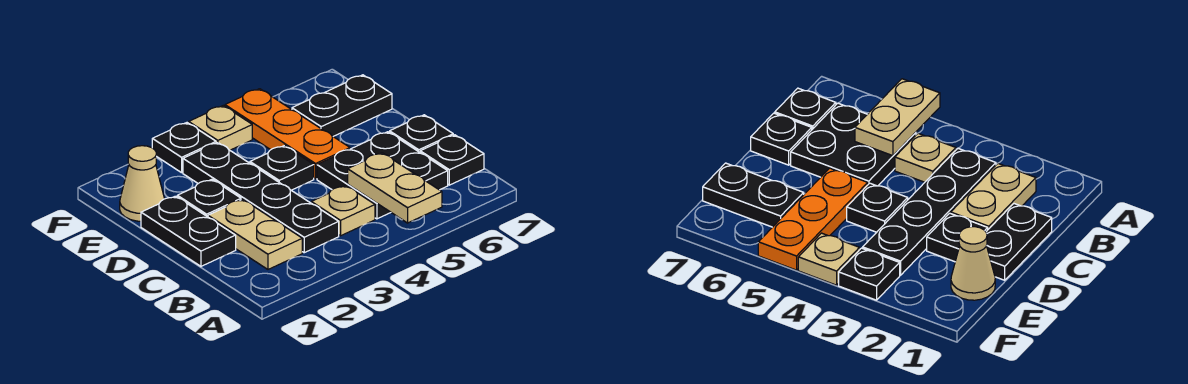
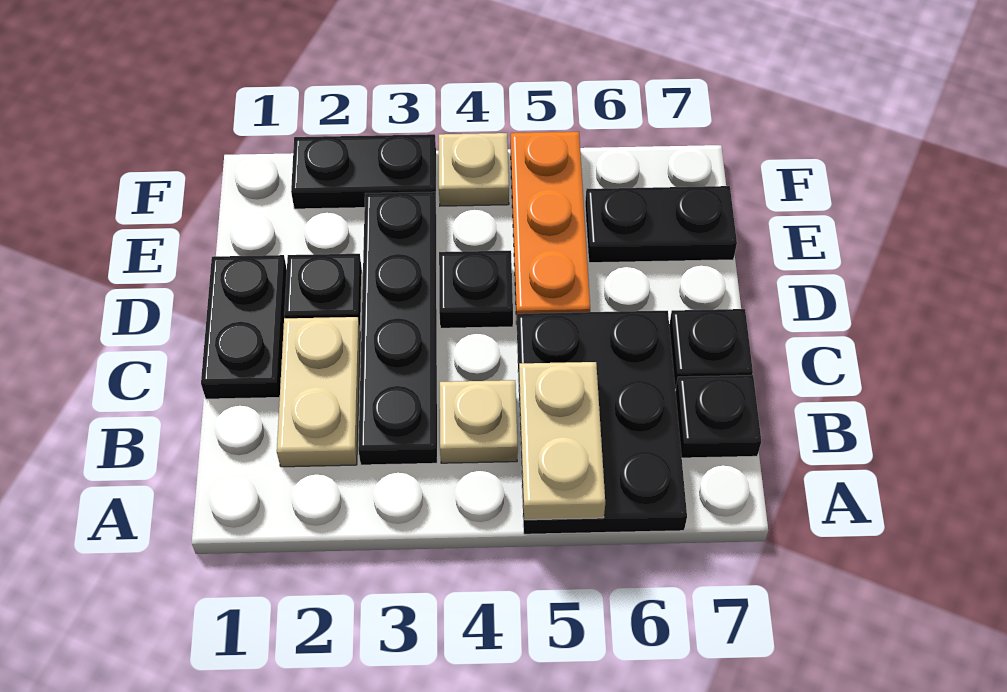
black plate B5:C6 level 1 -> black plate A5:C6 level 1
tan cone E1 level 1 -> none
black plate F3 level 1 -> black plate F2:F3 level 1

